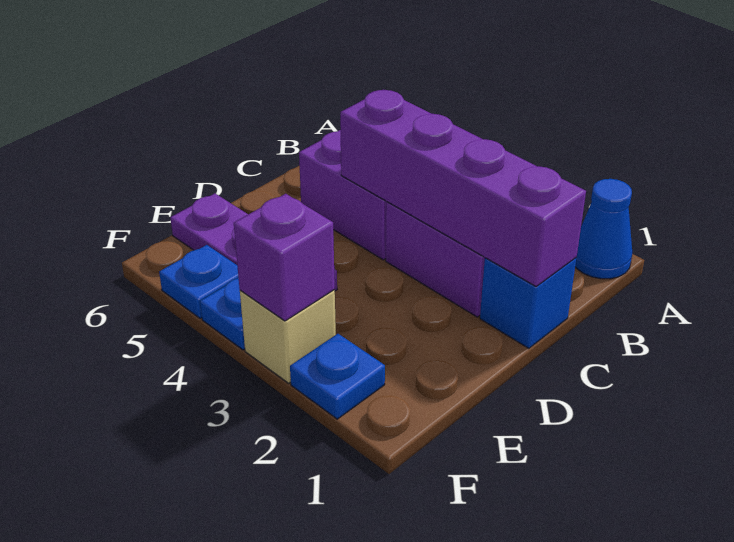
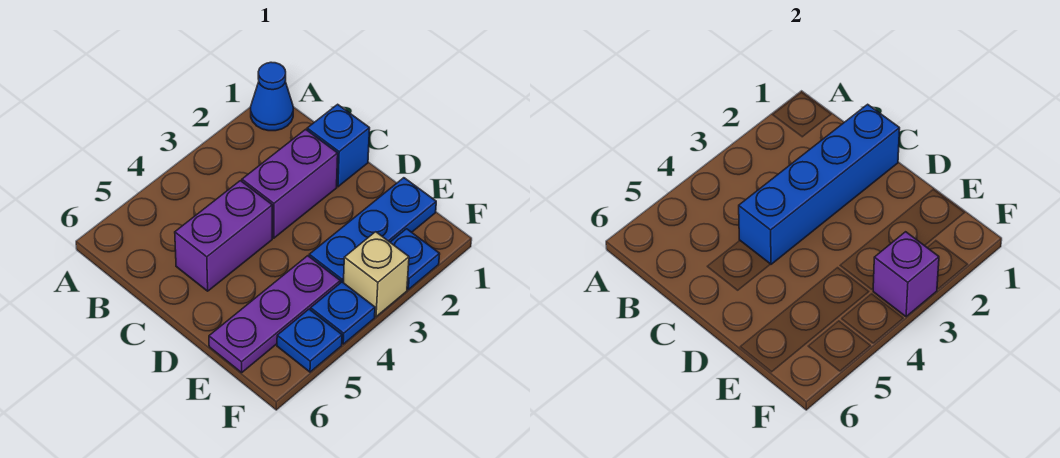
purple brick C1:C4 level 2 -> blue brick C1:C4 level 2
none -> blue plate E1:E3 level 1

